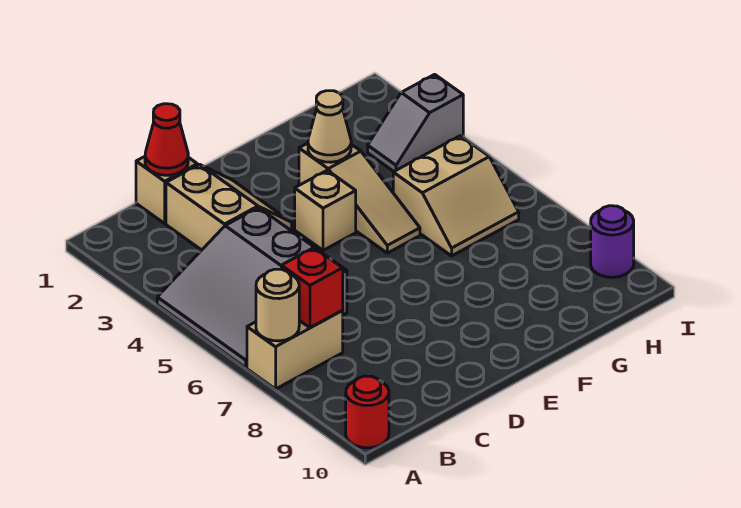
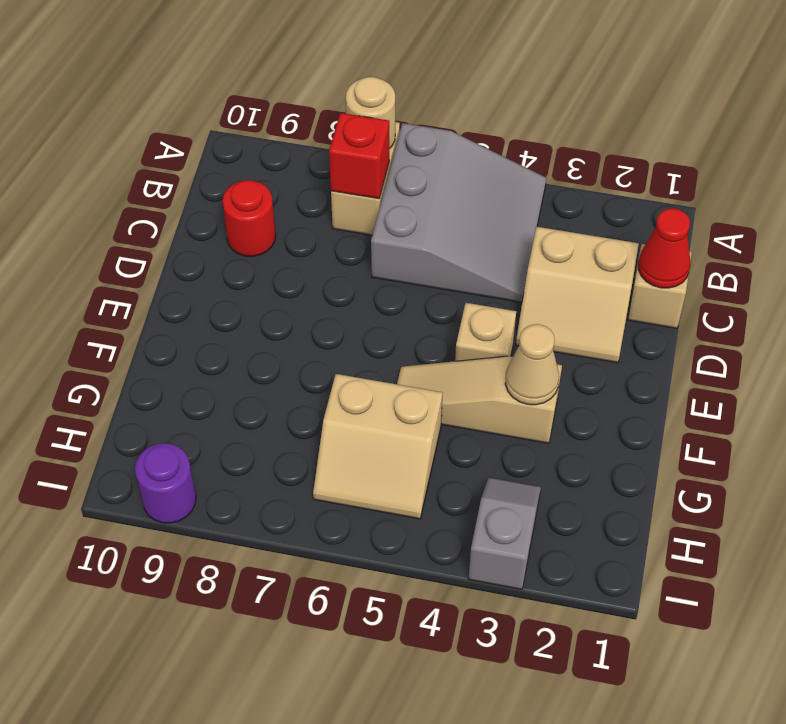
grey slope A4:C6 level 1 top C -> grey slope A4:C6 level 1 top 6
red round brick A10 level 1 -> red round brick C9 level 1
tan slope G5:H6 level 1 top 5 -> tan slope G5:H6 level 1 top G

